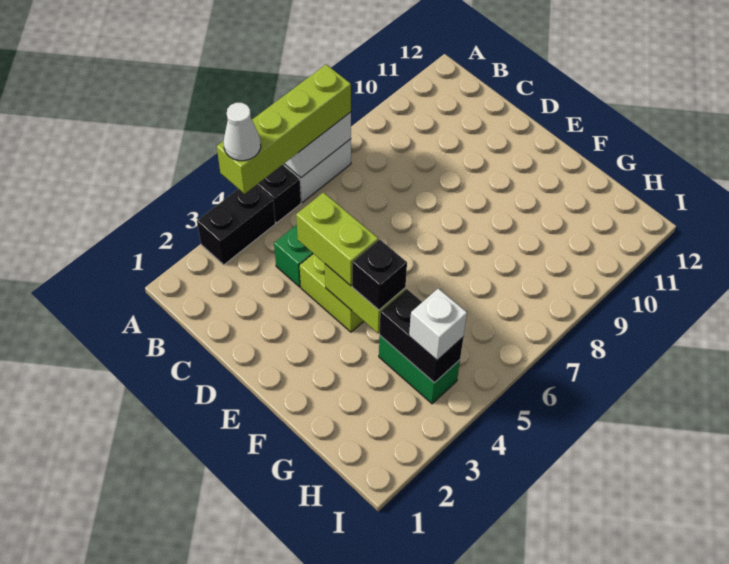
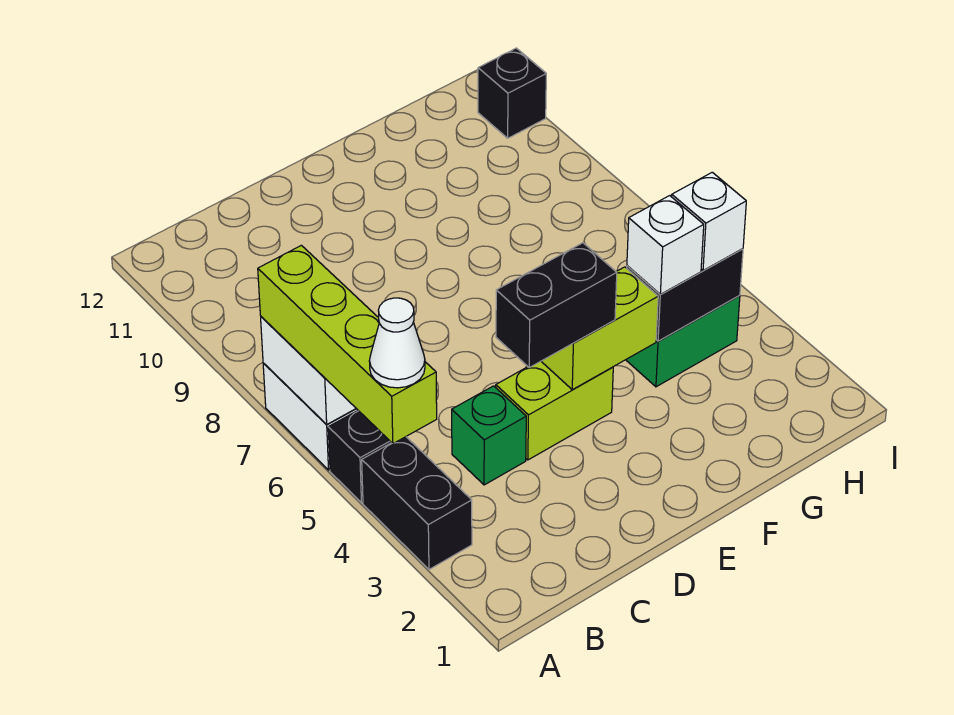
lime brick D4:E4 level 3 -> black brick D4:E4 level 3
black brick F4 level 3 -> black brick I11 level 1
none -> white brick G4 level 3

